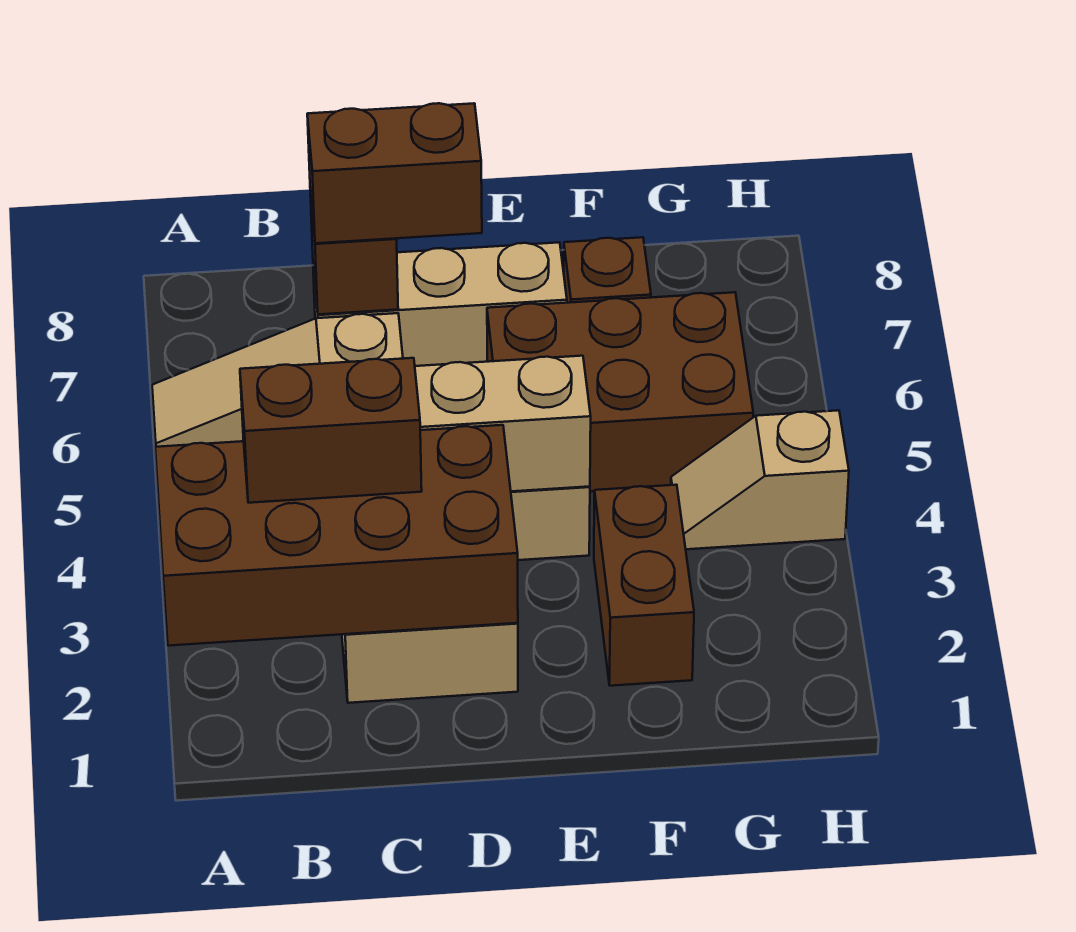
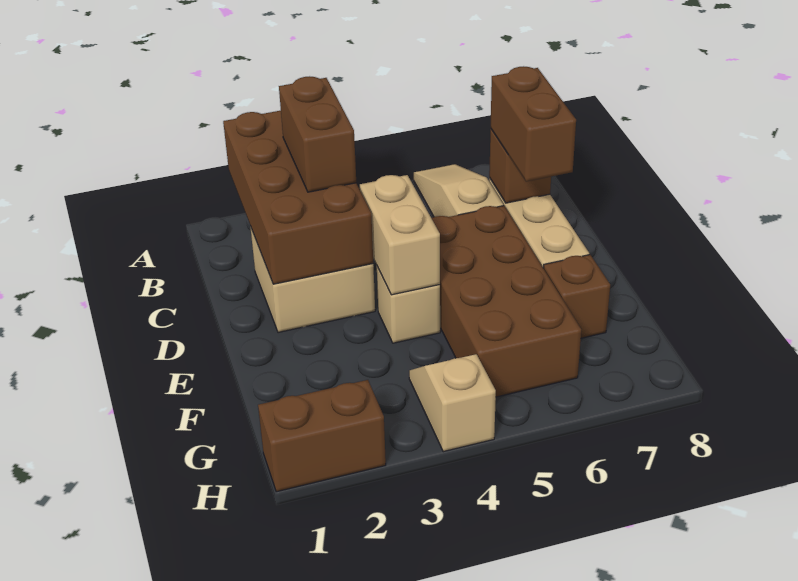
brown brick E5:G6 level 1 -> brown brick D5:G6 level 1
brown brick F2:F3 level 1 -> brown brick H1:H2 level 1

